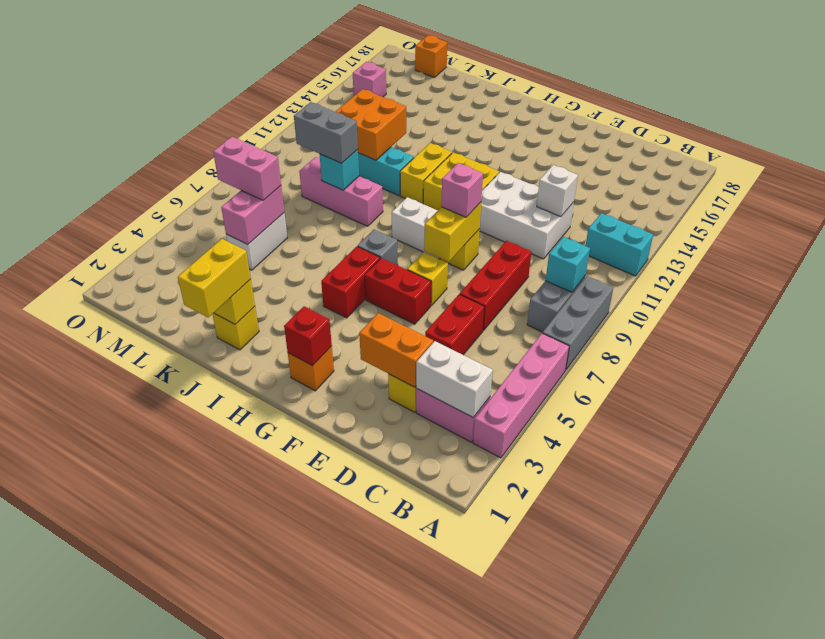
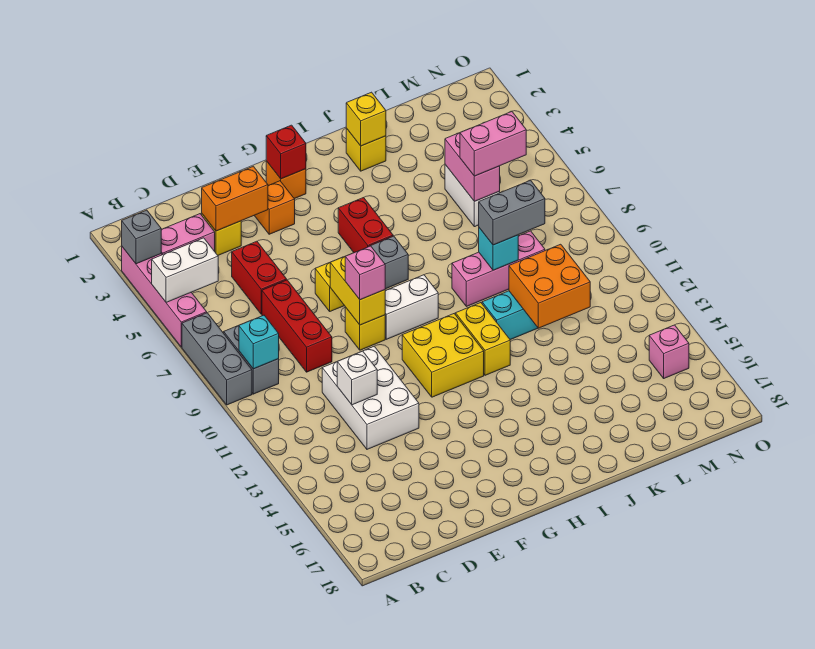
none -> grey brick A3 level 2
cyan brick A12:B12 level 1 -> none
white brick B3:C3 level 2 -> white brick A5:B5 level 2
white brick D11:F12 level 1 -> white brick D11:E13 level 1
red brick F6:G6 level 1 -> none
yellow brick J1:J2 level 3 -> none
orange brick M18 level 1 -> orange brick F3 level 1

